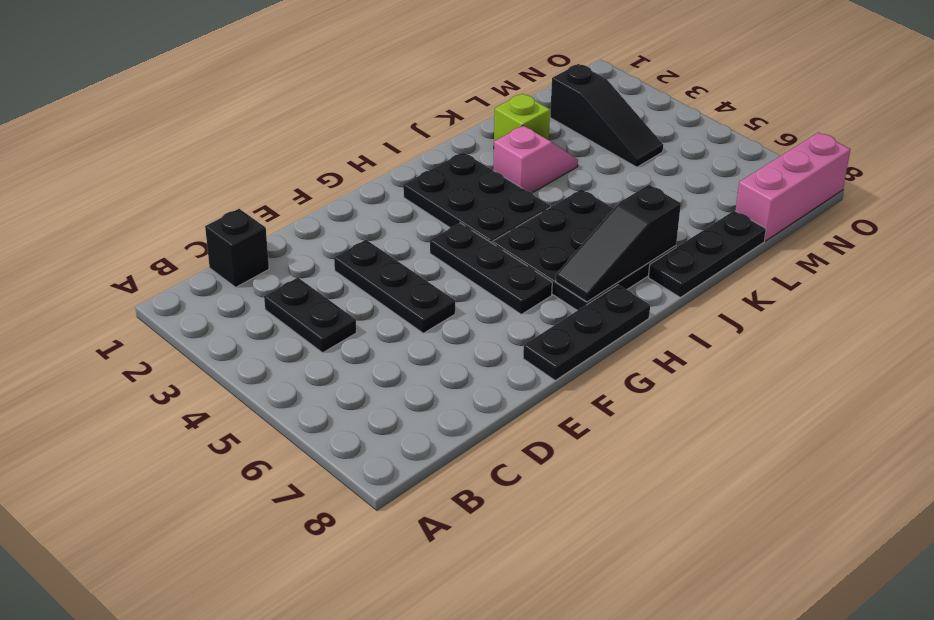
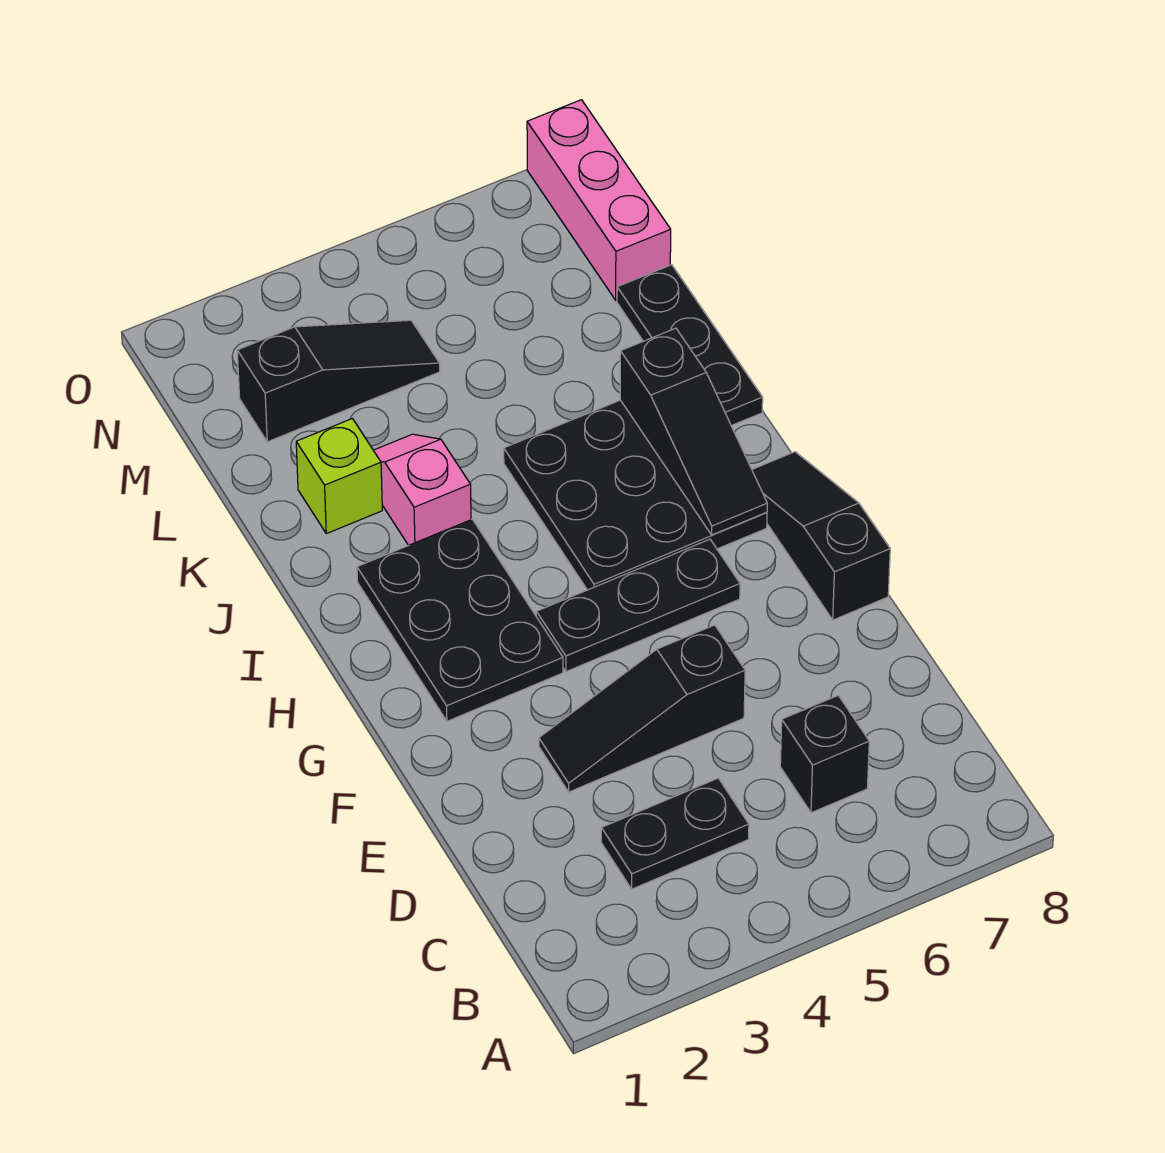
black brick C1 level 1 -> black brick C6 level 1
black plate E3:E5 level 1 -> black slope E3:E5 level 1 top 5
black plate F8:H8 level 1 -> black slope F8:H8 level 1 top F
black plate H2:I4 level 1 -> black plate G2:I3 level 1

